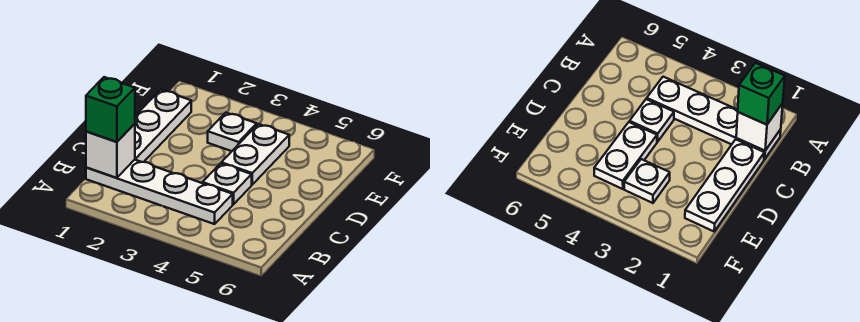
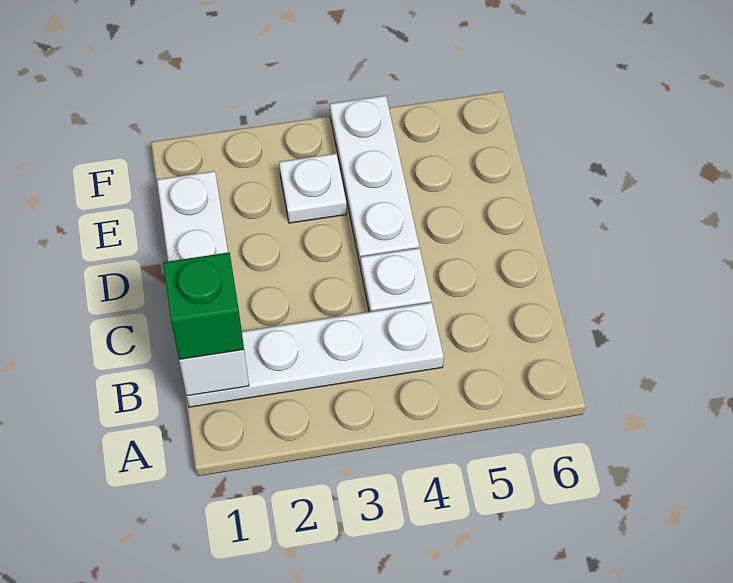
white plate D4:E4 level 1 -> white plate D4:F4 level 1

